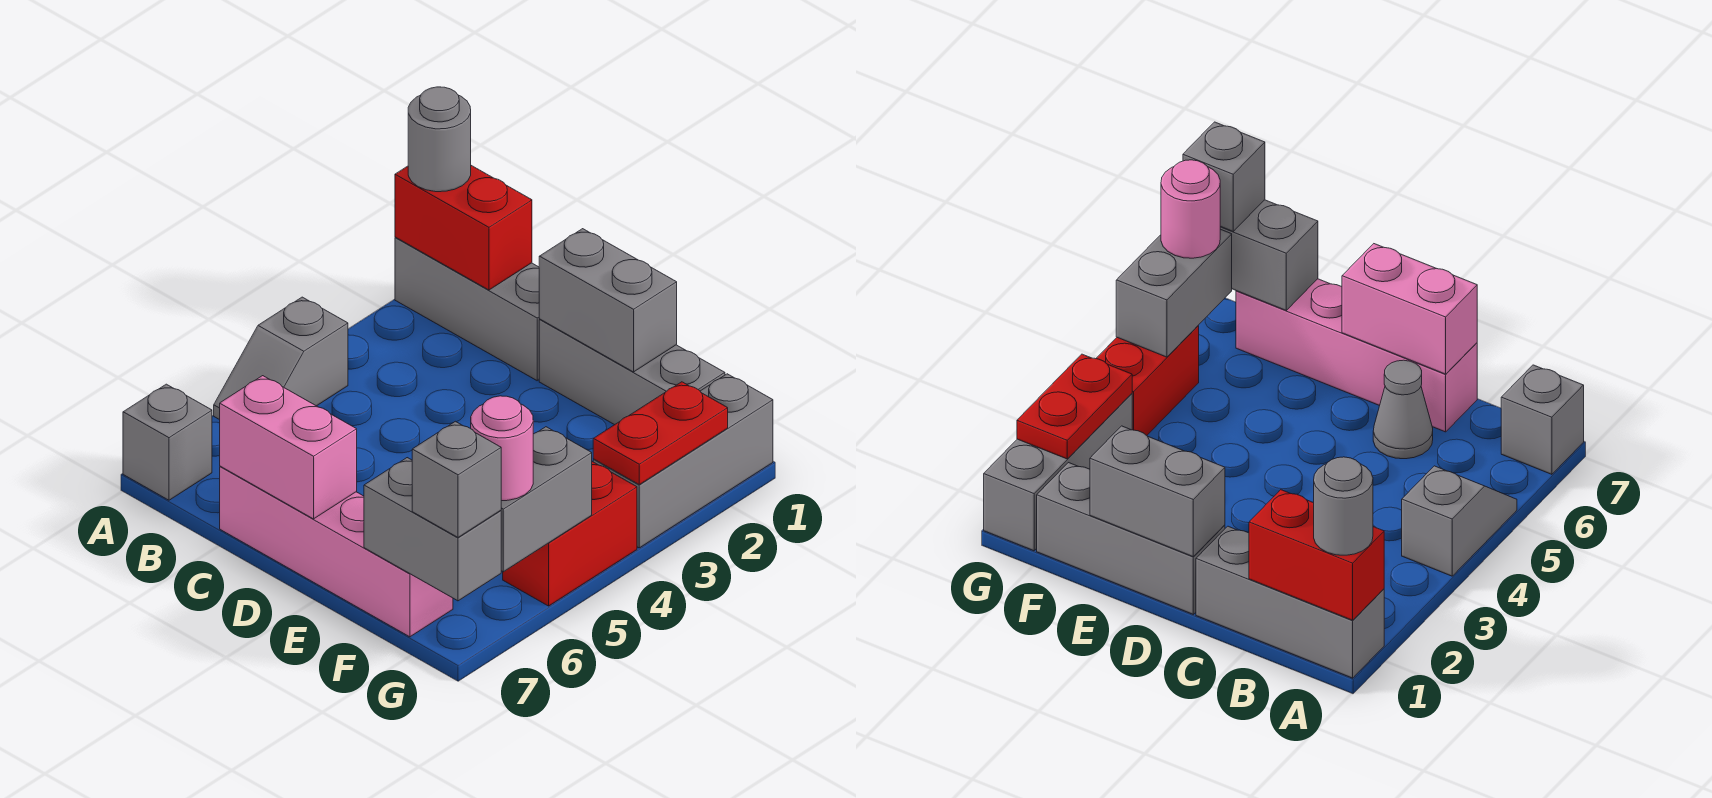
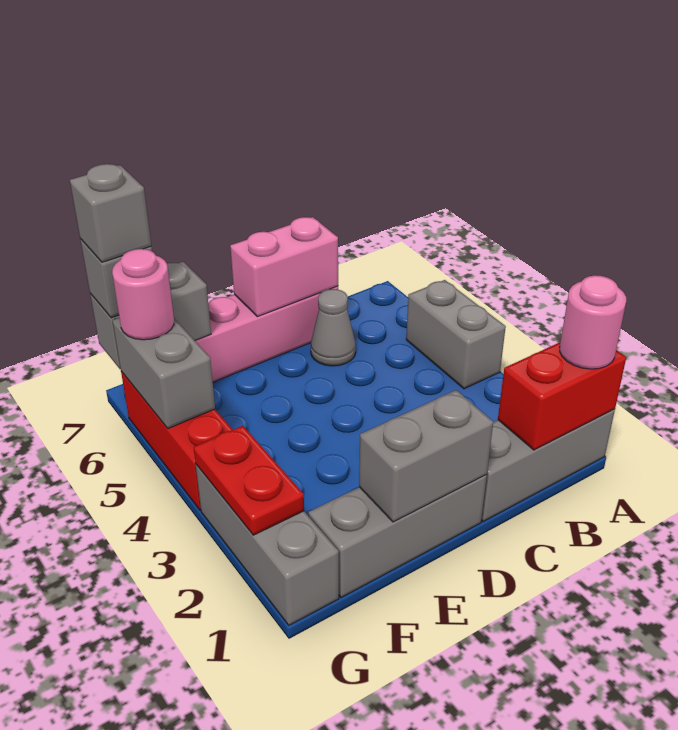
grey round brick A1 level 3 -> pink round brick A1 level 3
grey slope A4:A5 level 1 top 4 -> grey brick A4:A5 level 1
grey brick A7 level 1 -> grey brick G7 level 4
red brick G4:G5 level 1 -> red brick G4:G6 level 1

